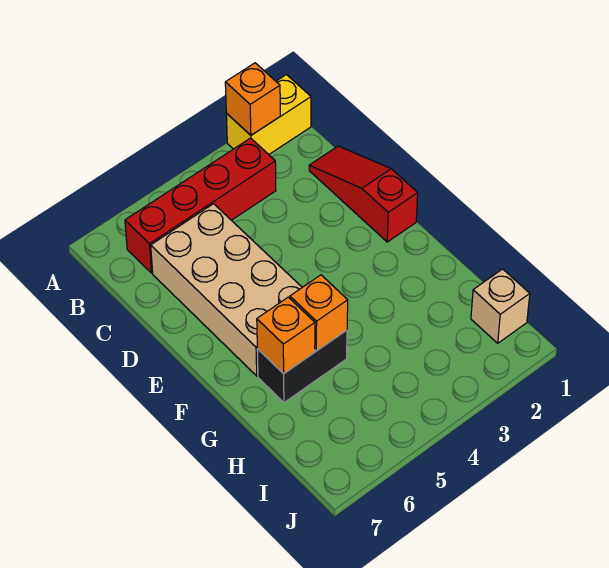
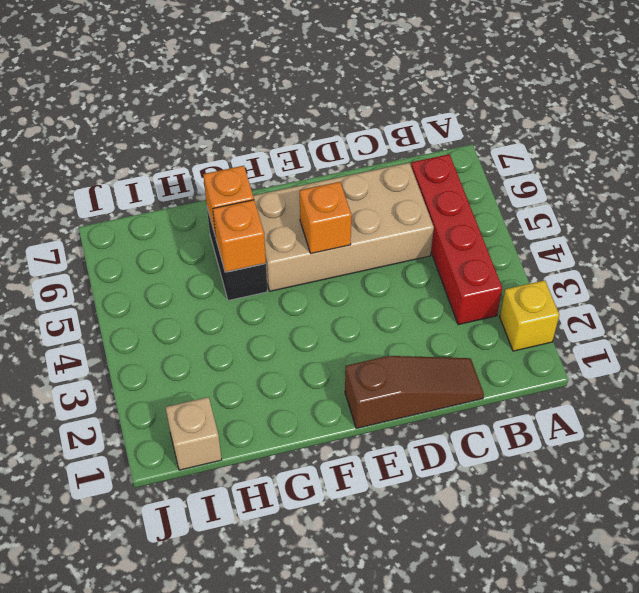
yellow brick A1:A2 level 1 -> yellow brick A2 level 1
orange brick A2 level 2 -> orange brick E5 level 2
red slope C1:E1 level 1 top E -> brown slope C1:E1 level 1 top E

